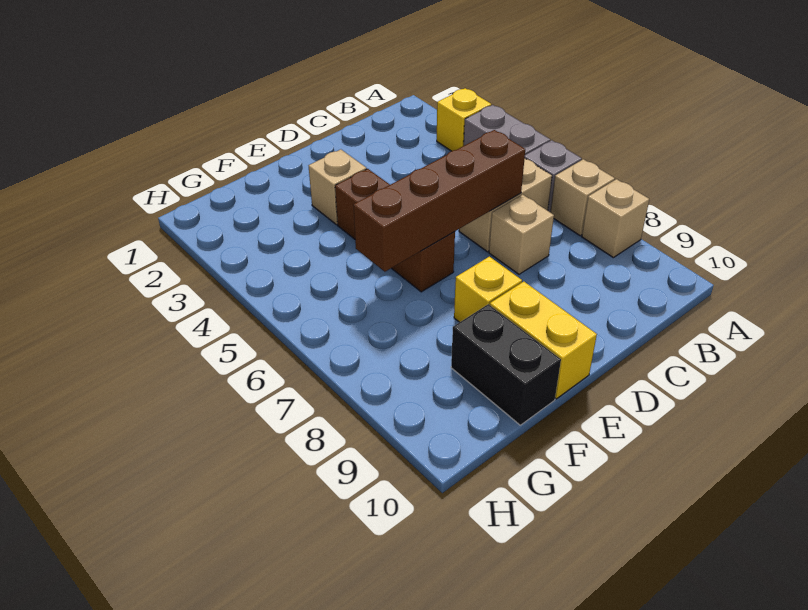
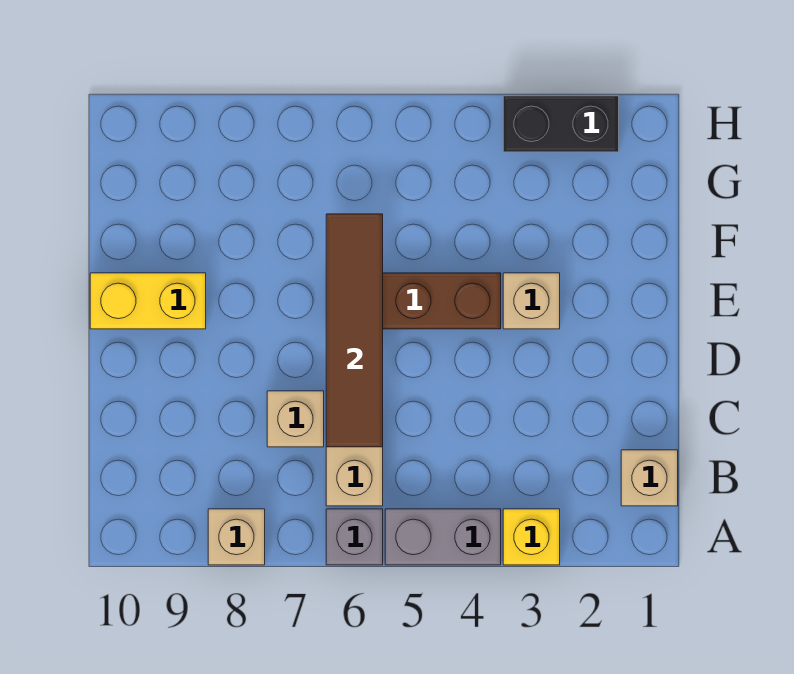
tan brick A7 level 1 -> tan brick B1 level 1
brown brick C6:F6 level 2 -> brown tile C6:F6 level 2
yellow brick E8 level 1 -> none
black brick F9:F10 level 1 -> black brick H2:H3 level 1

